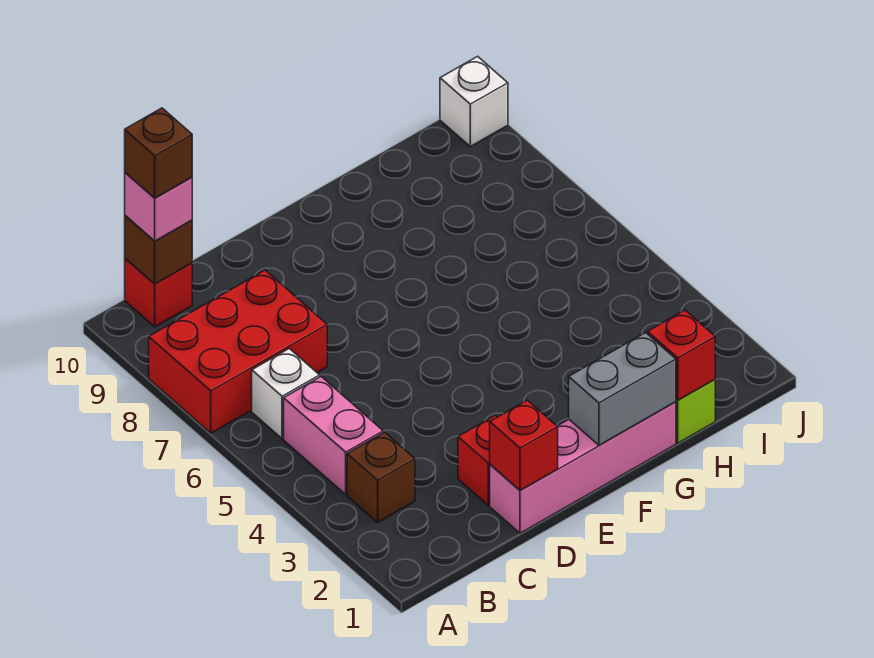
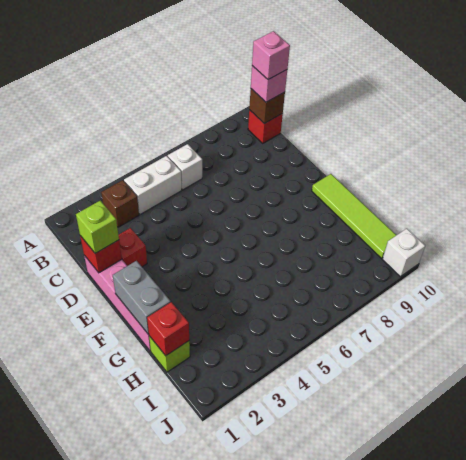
red brick A7:C8 level 1 -> none
pink brick B4:B5 level 1 -> white brick B4:B5 level 1
brown brick B10 level 4 -> pink brick B10 level 4
none -> lime brick D1 level 3
none -> lime tile F10:I10 level 1

